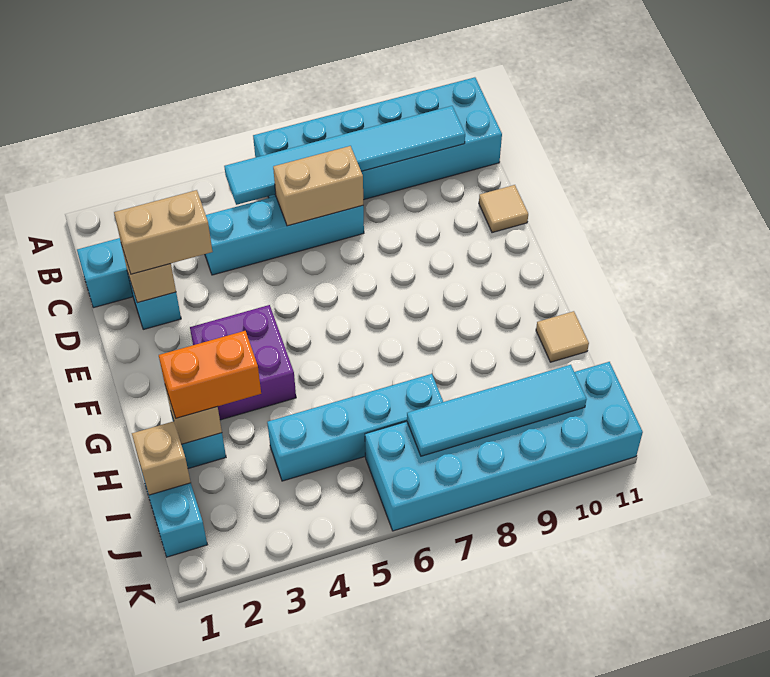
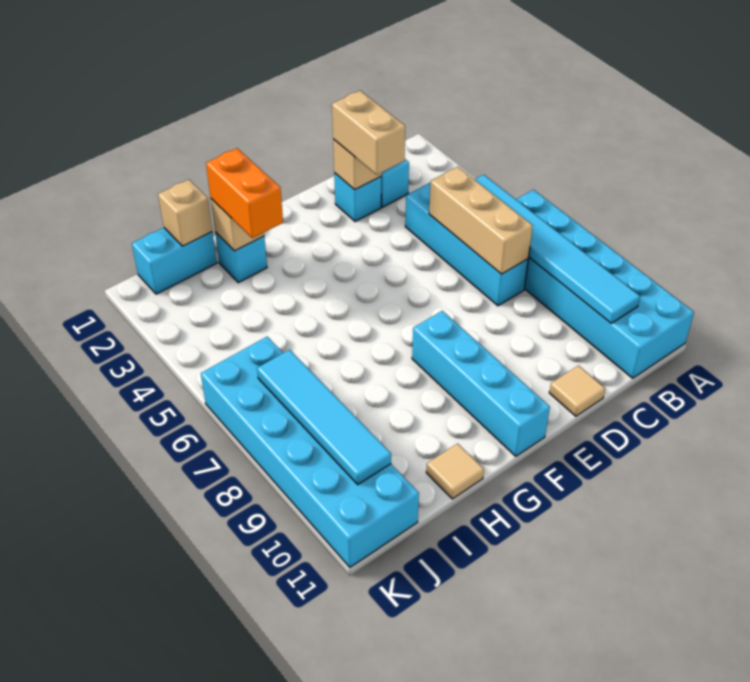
tan brick C6:C7 level 2 -> tan brick C5:C7 level 2
purple brick F3:G4 level 1 -> none
cyan brick I4:I7 level 1 -> cyan brick F8:F11 level 1

